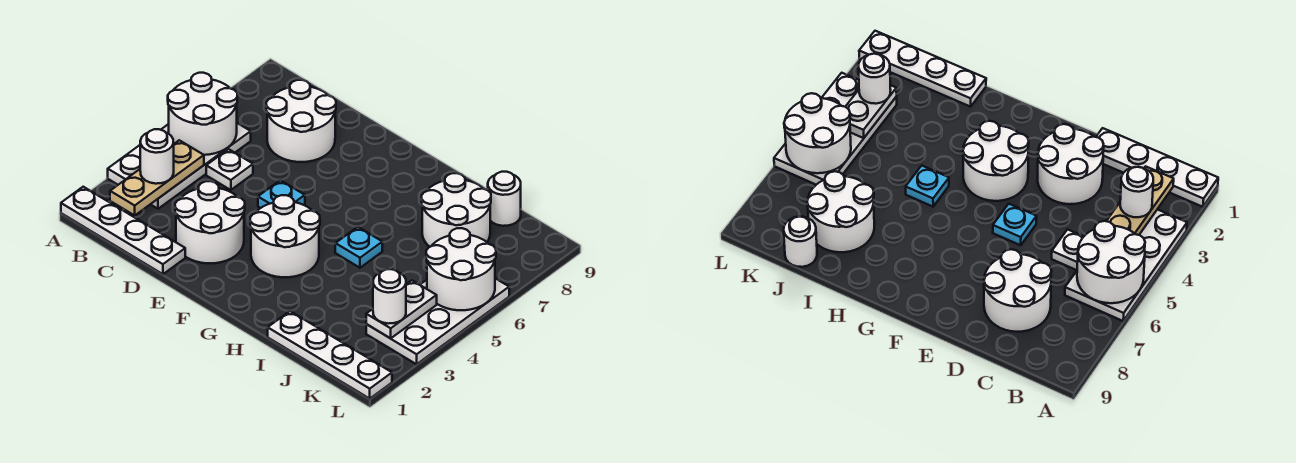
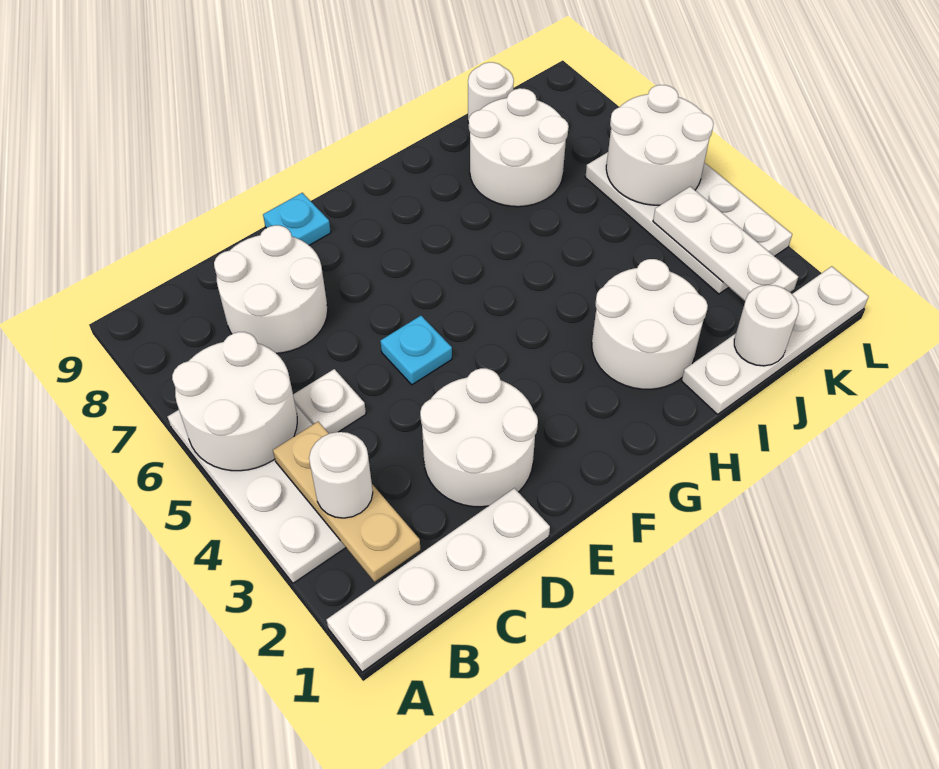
white round brick F3:G4 level 1 -> white round brick H2:I3 level 1
cyan plate H5 level 1 -> cyan plate E9 level 1
white plate K3:K4 level 2 -> white plate K2:K4 level 2
white round brick K3 level 3 -> white round brick J1 level 2

